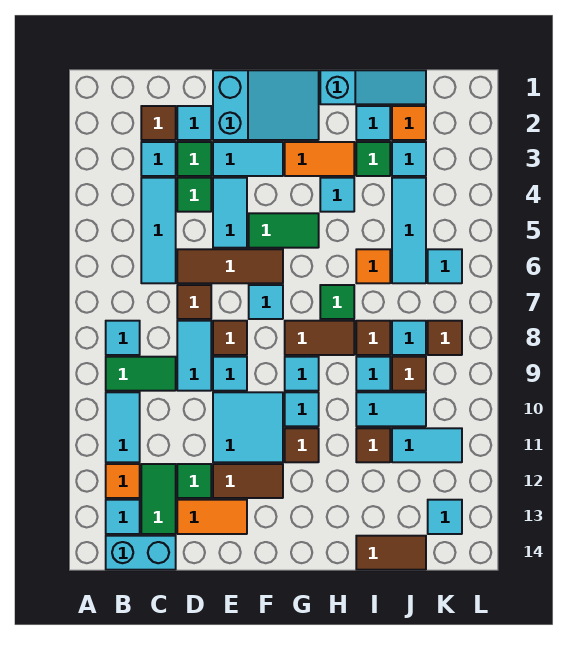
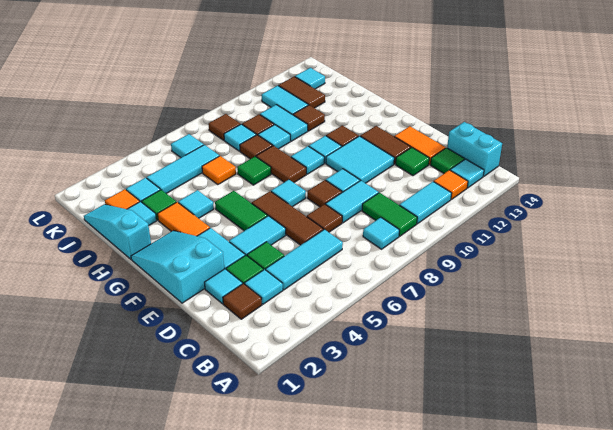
green tile C12:C13 level 1 -> green tile C13 level 1
brown tile I14:J14 level 1 -> brown tile J12:K12 level 1

